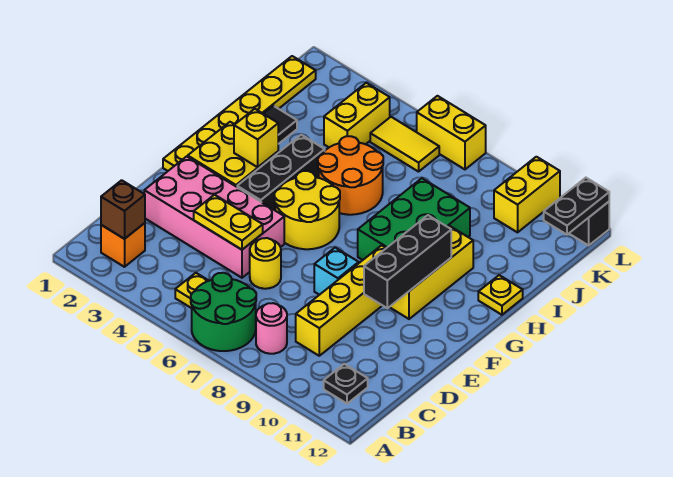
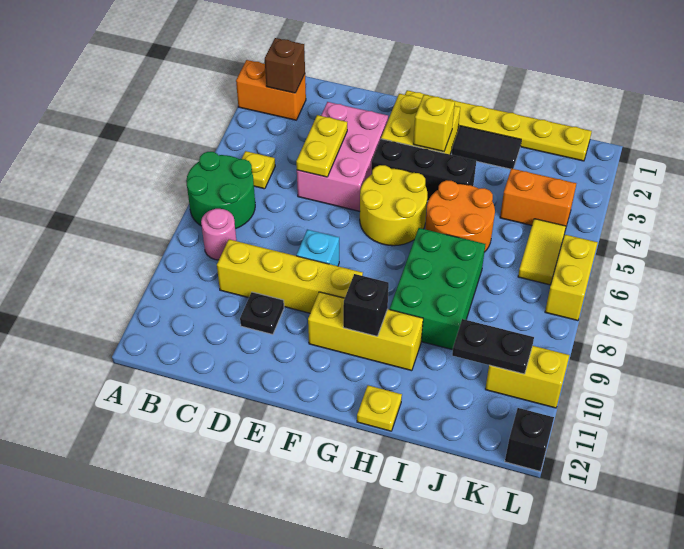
orange brick B2 level 1 -> orange brick A2:B2 level 1
black plate B11 level 1 -> black plate D10 level 1
pink brick D2:E5 level 1 -> pink brick D3:E5 level 1
yellow round brick D6 level 1 -> none
black brick E10:G10 level 2 -> black brick G10 level 2
green brick G8:I9 level 1 -> green brick H7:I9 level 1
yellow brick J4:K4 level 1 -> orange brick J4:K4 level 1
black plate K12:L12 level 2 -> black plate J10:K10 level 2

